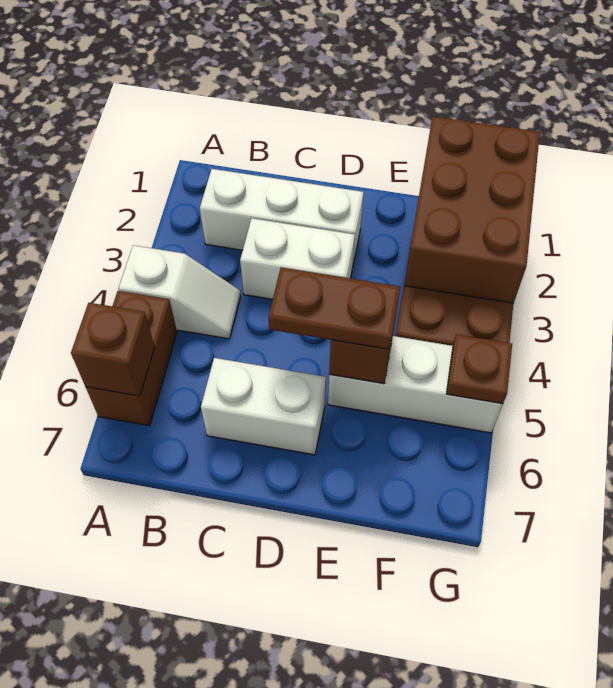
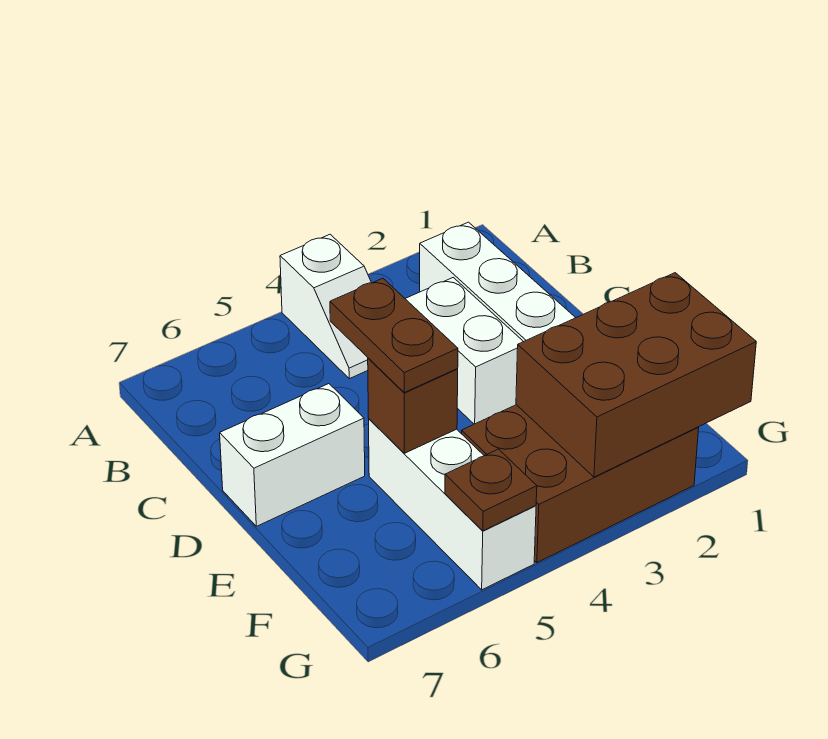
brown brick A5:A6 level 1 -> none
brown brick A6 level 2 -> none
white brick C6:D6 level 1 -> white brick D6:D7 level 1

